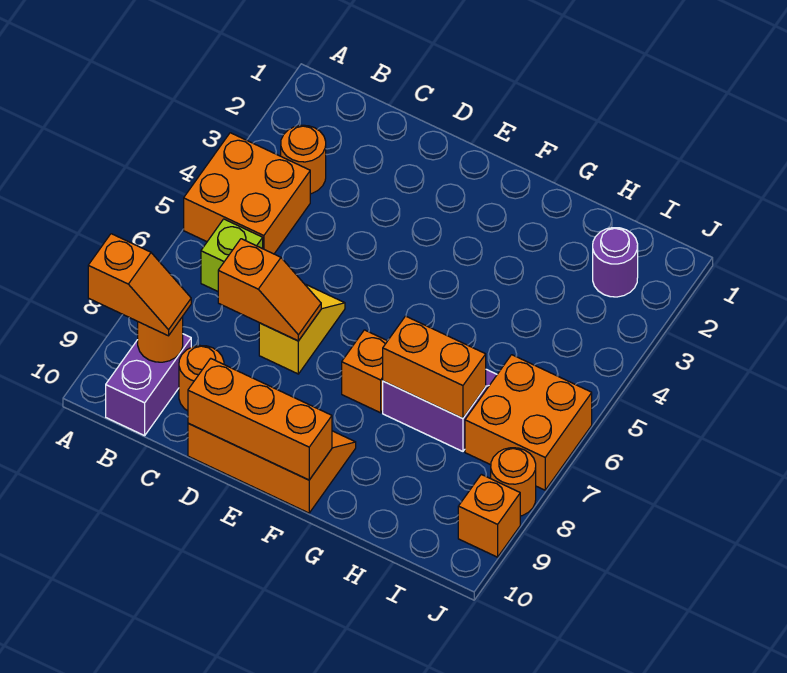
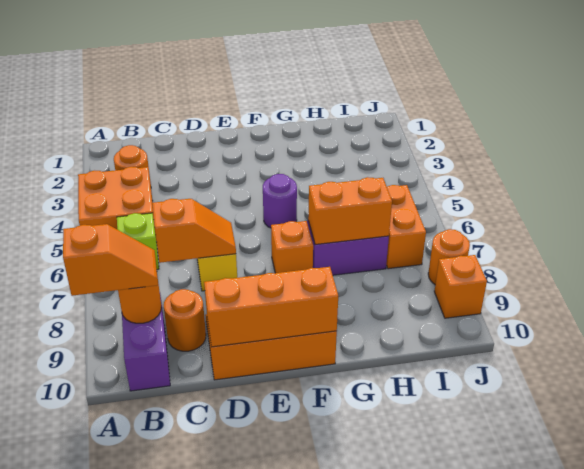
purple round brick I2 level 1 -> purple round brick F5 level 1
orange brick I6:J7 level 1 -> orange brick I6:I7 level 1

